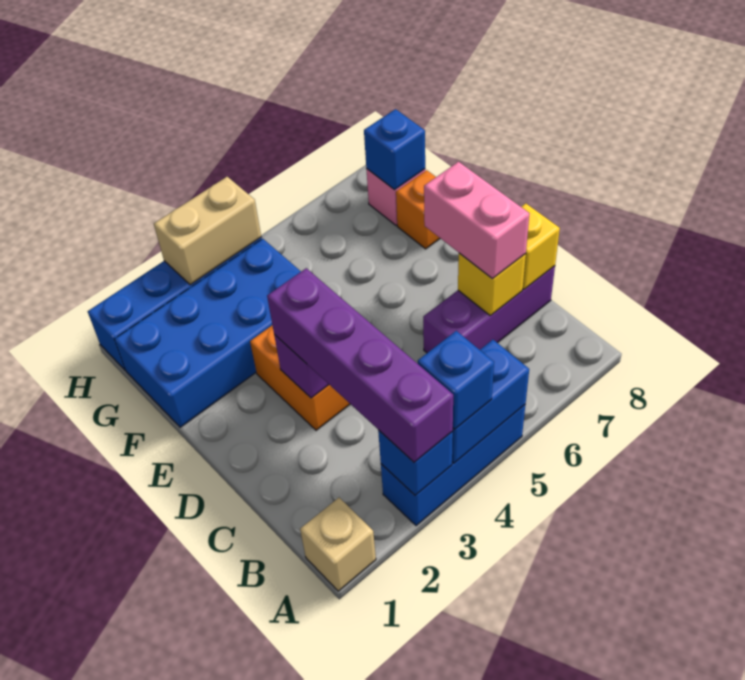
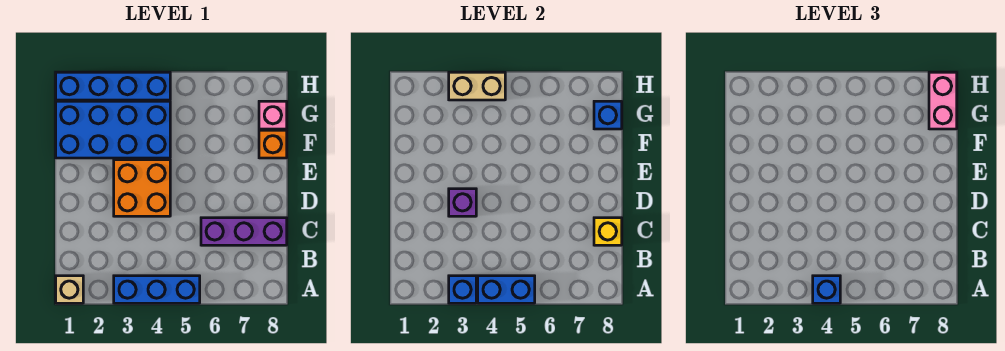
purple brick A3:D3 level 3 -> none
yellow brick C7 level 2 -> none
pink brick C7:D7 level 3 -> pink brick G8:H8 level 3

